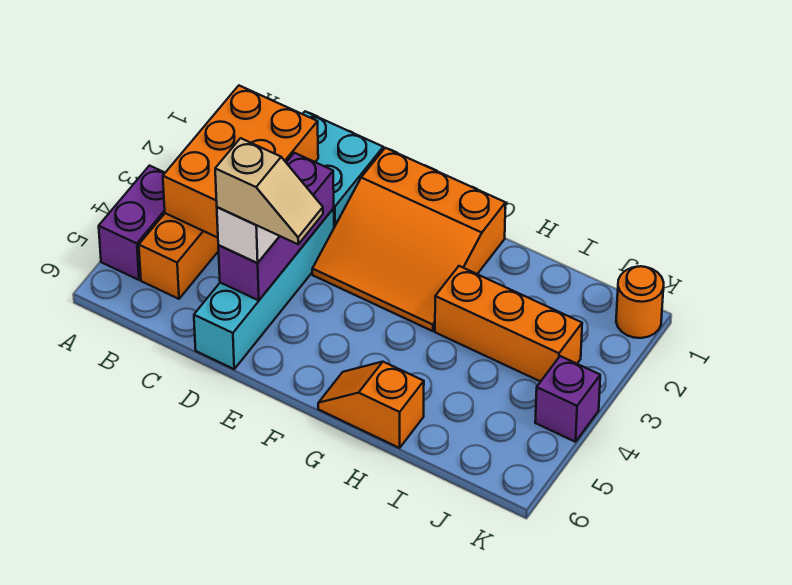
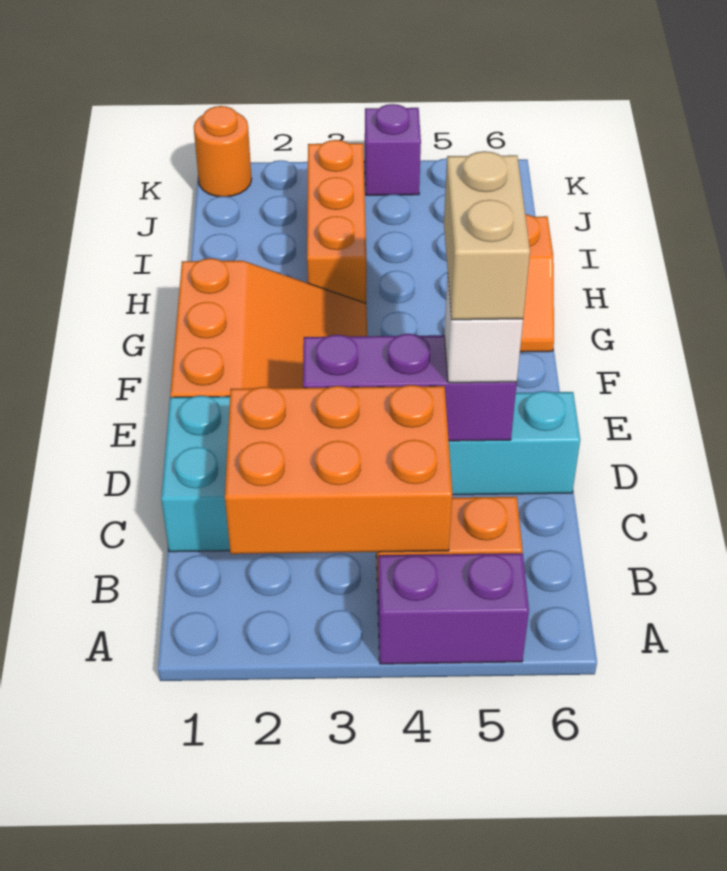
tan slope D5:E5 level 4 top D -> tan brick D5:E5 level 4

